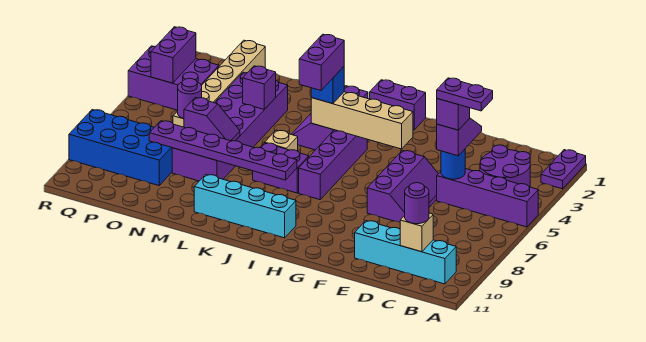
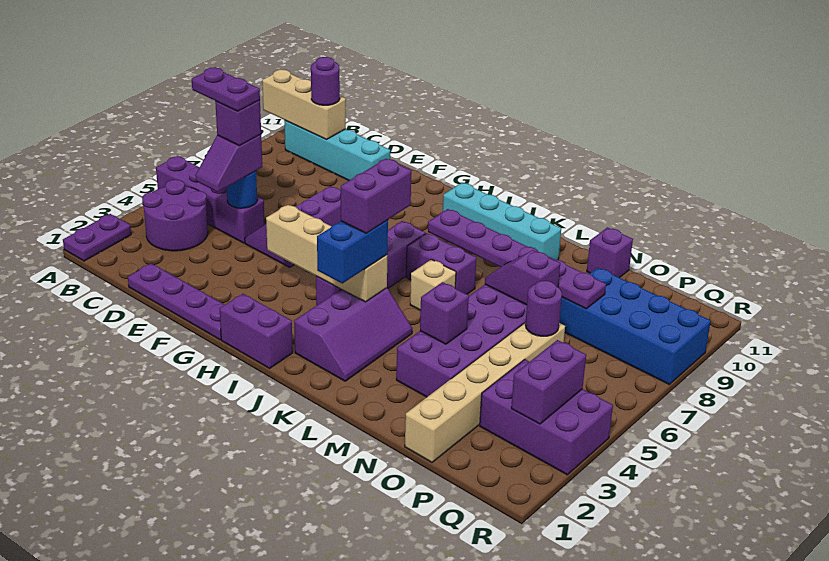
tan brick C10 level 2 -> tan brick A10:C10 level 2
none -> purple plate D1:G1 level 1
blue brick J4 level 3 -> blue brick J3:J4 level 3
none -> purple brick N11 level 1

